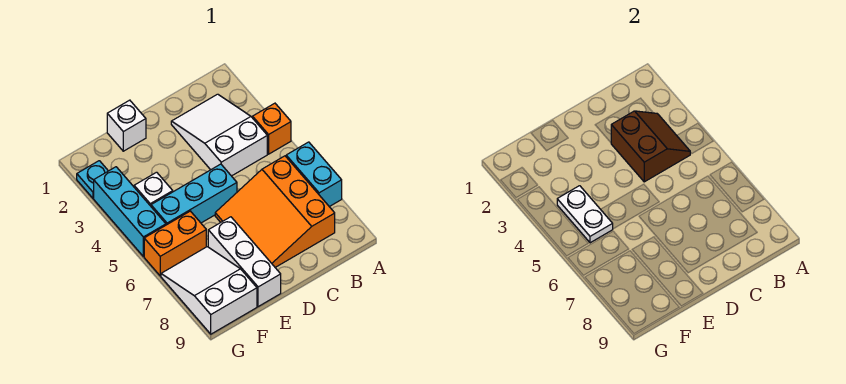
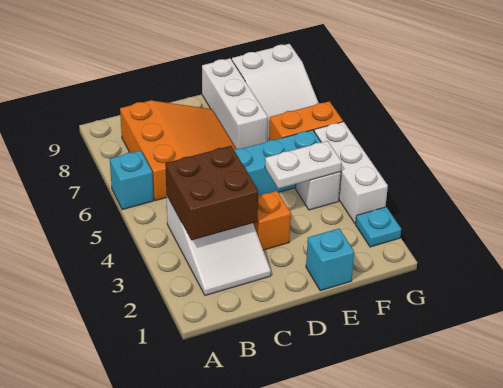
orange brick A4 level 1 -> orange brick D3 level 1
cyan brick A6:A7 level 1 -> cyan brick A6 level 1
brown slope B3:C4 level 2 top C -> brown brick B3:C4 level 2
white brick E1 level 1 -> cyan brick E1 level 1
white plate F4:F5 level 2 -> white plate E4:F4 level 2
cyan brick G3:G5 level 1 -> white brick G3:G5 level 1

